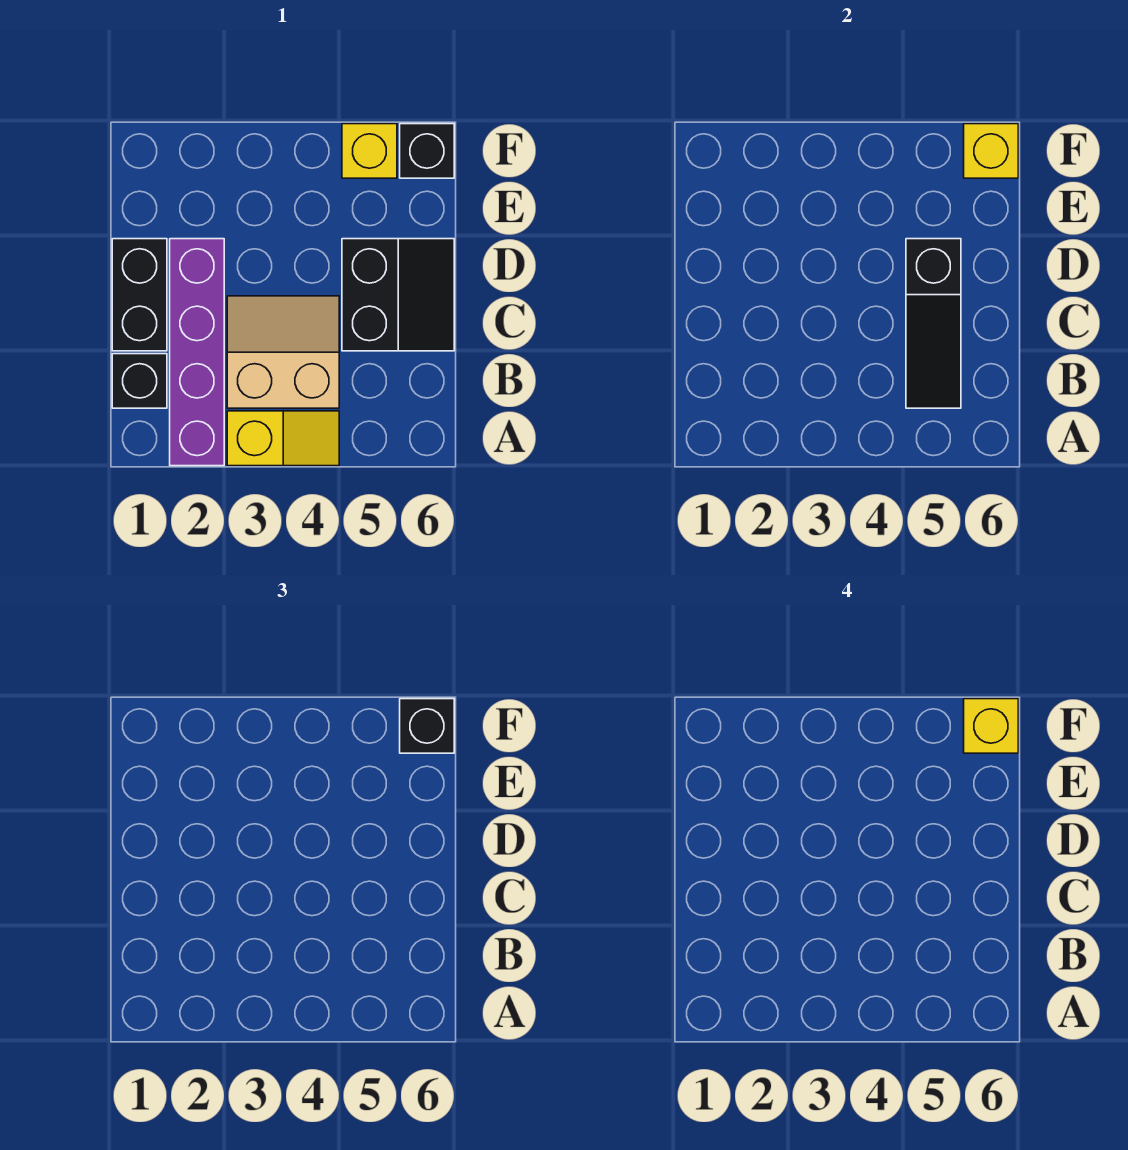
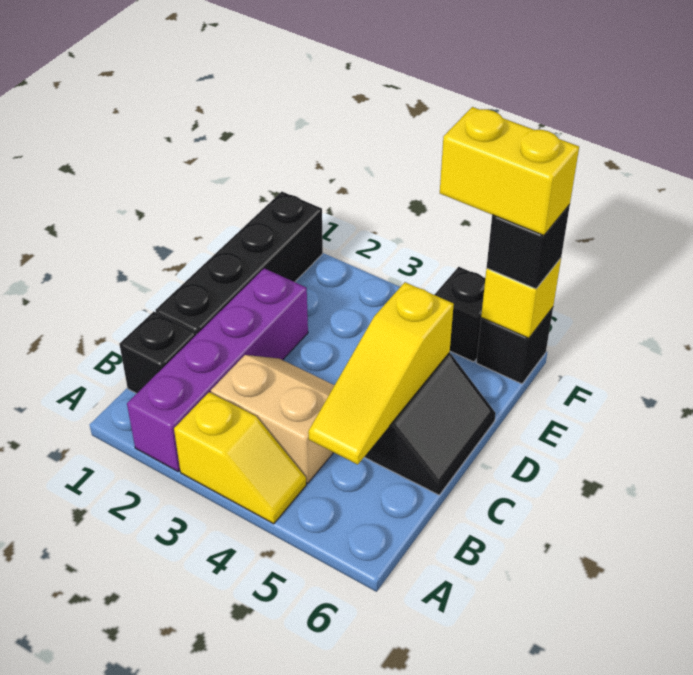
black slope B5:D5 level 2 top D -> yellow slope B5:D5 level 2 top D
black brick C1:D1 level 1 -> black brick C1:F1 level 1
yellow brick F5 level 1 -> black brick F5 level 1
yellow brick F6 level 4 -> yellow brick F5:F6 level 4

